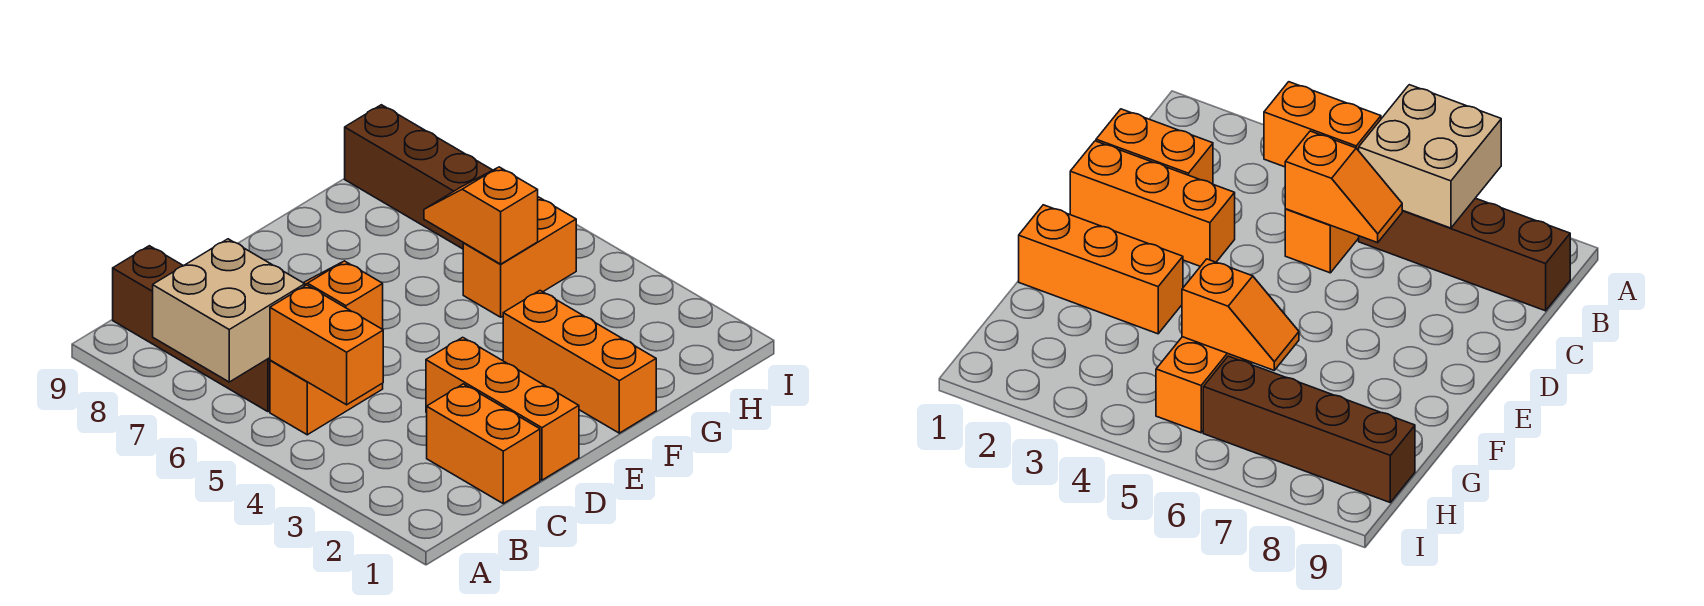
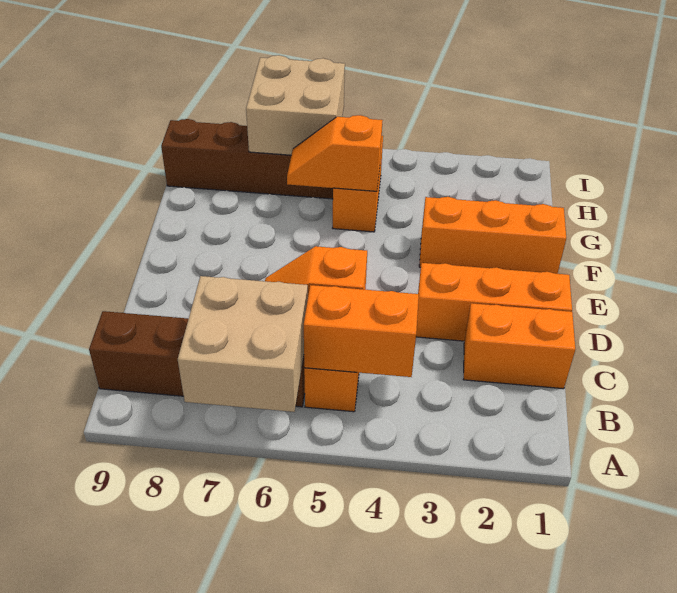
none -> tan brick H6:I7 level 2

